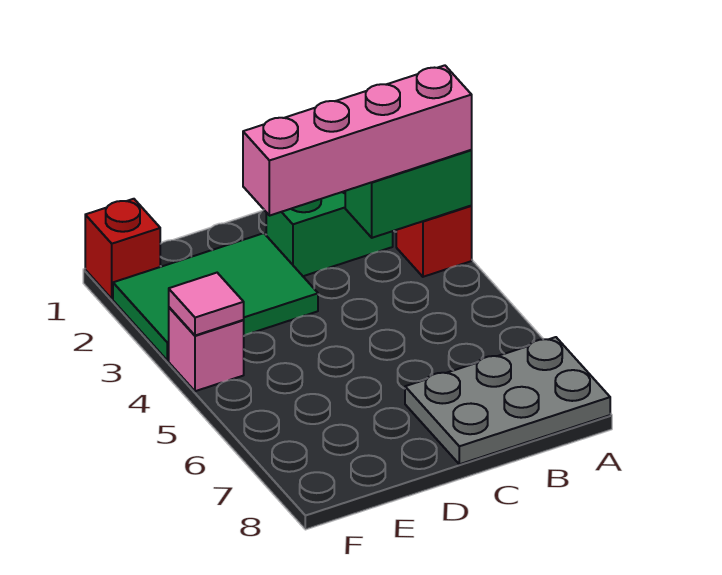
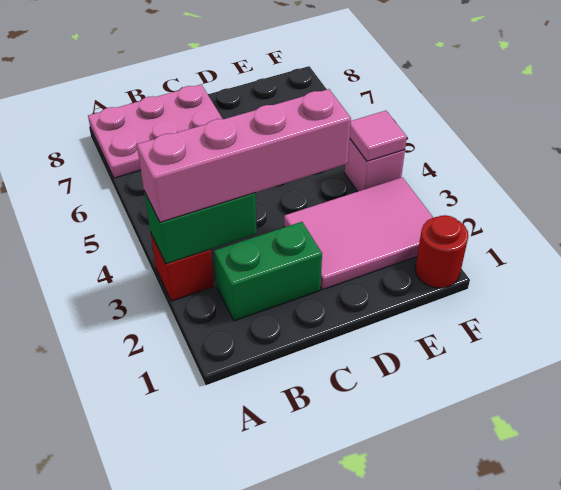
grey plate A7:C8 level 1 -> pink plate A7:C8 level 1
green tile D2:F3 level 1 -> pink tile D2:F3 level 1
red brick F1 level 1 -> red round brick F1 level 1

